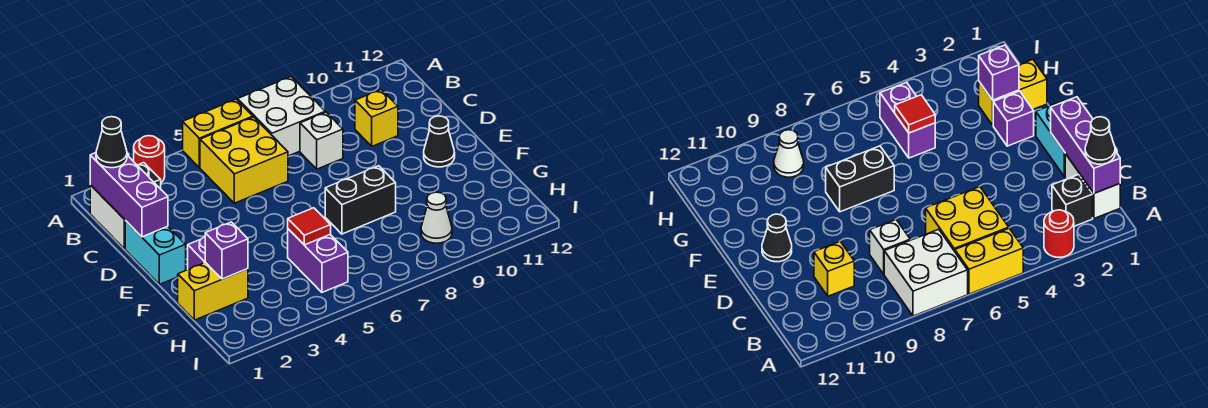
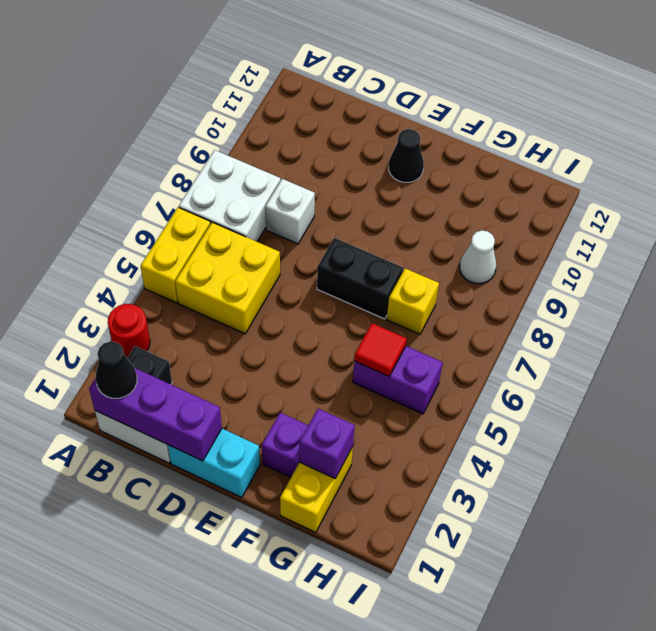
yellow brick C10 level 1 -> yellow brick G7 level 1
black brick F7:F8 level 1 -> black brick E7:F7 level 1

